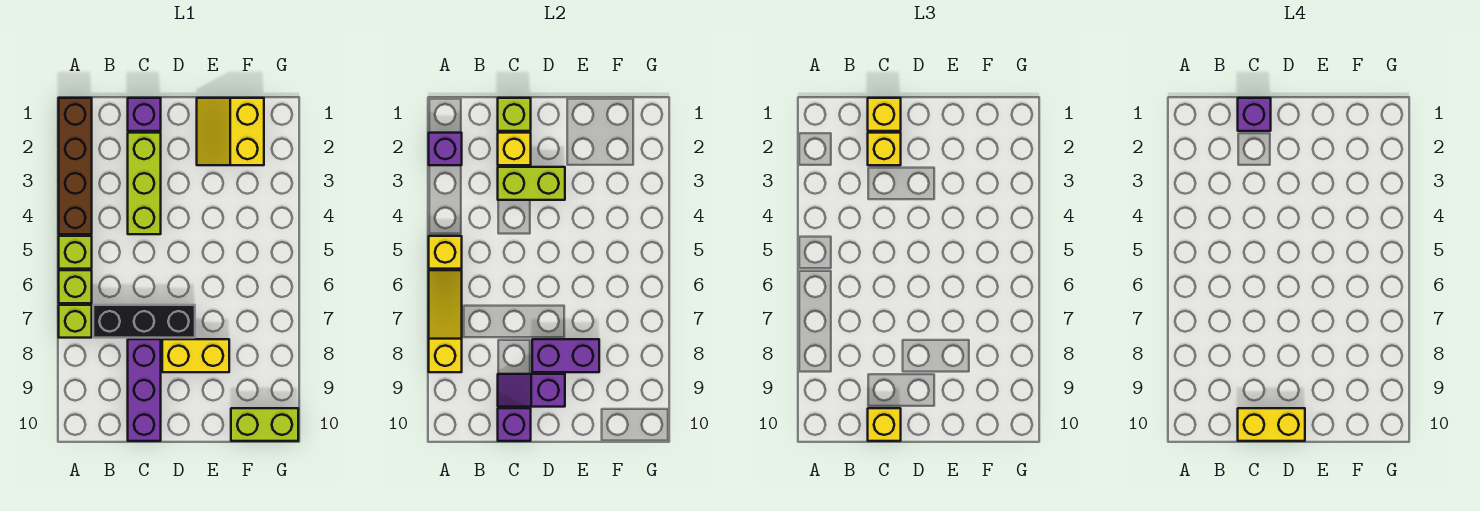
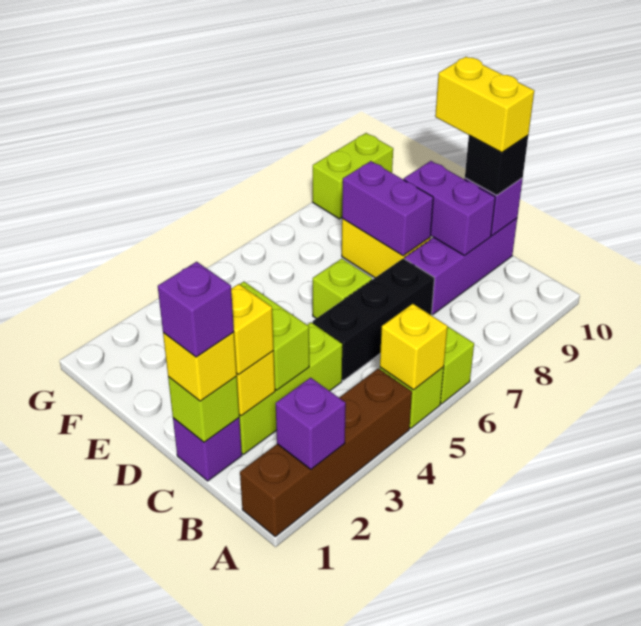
yellow slope A6:A8 level 2 top 8 -> none
lime brick A7 level 1 -> lime brick D6 level 1
black brick B7:D7 level 1 -> black brick C5:C7 level 1
purple slope C9:D9 level 2 top D -> purple brick C9:D9 level 2
yellow brick C10 level 3 -> black brick C10 level 3
yellow slope E1:F2 level 1 top F -> none
lime brick F10:G10 level 1 -> lime brick G9:G10 level 1

